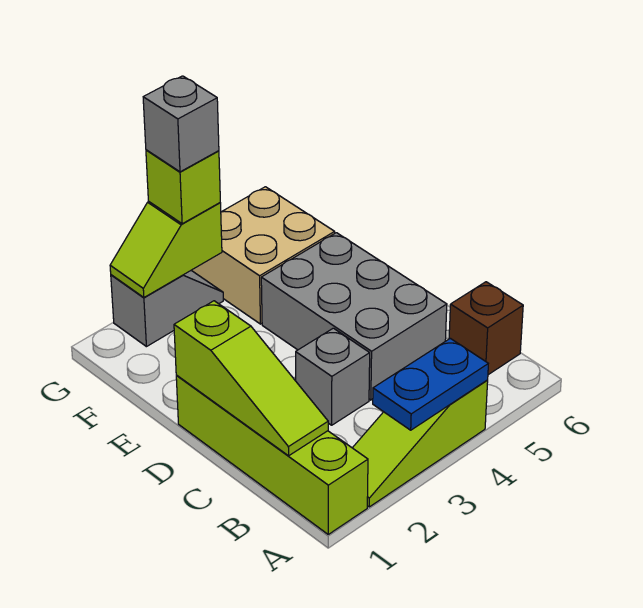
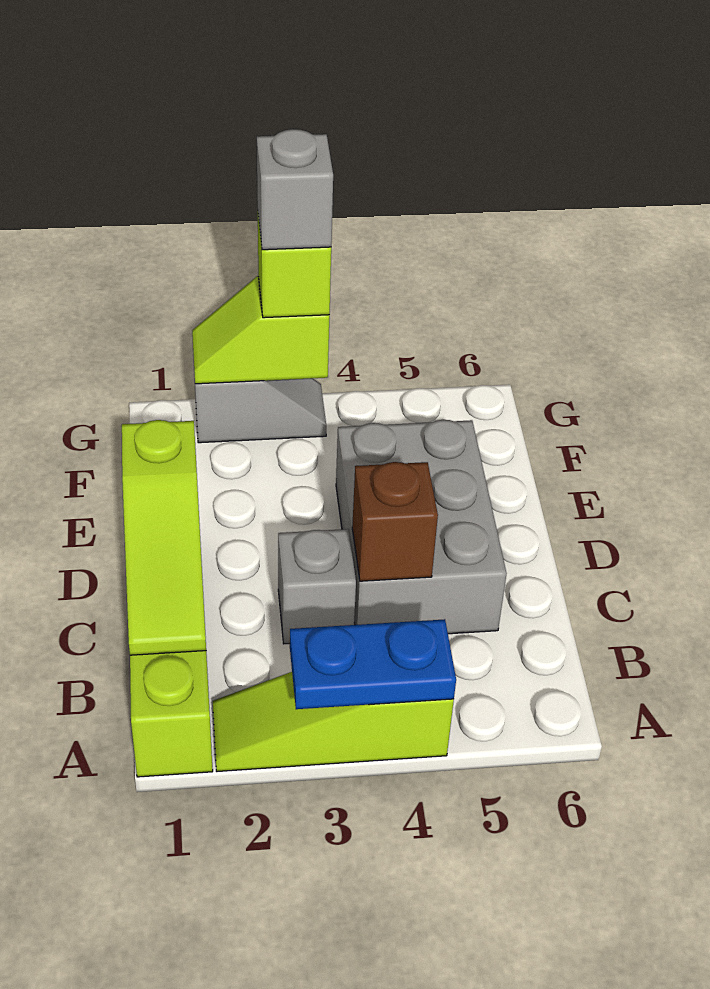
brown brick B6 level 1 -> brown brick C4 level 2
tan brick F4:G5 level 1 -> none

